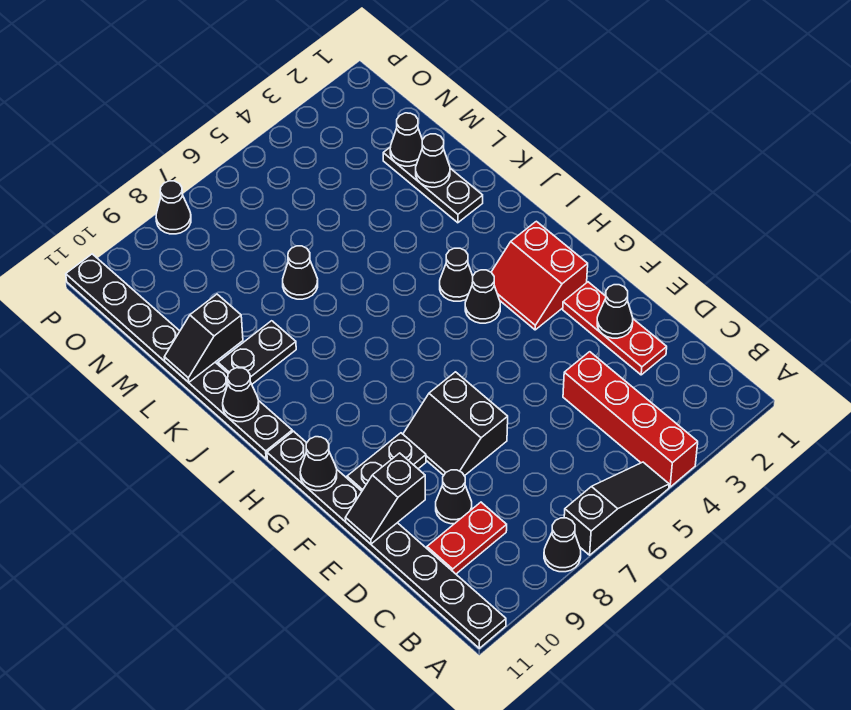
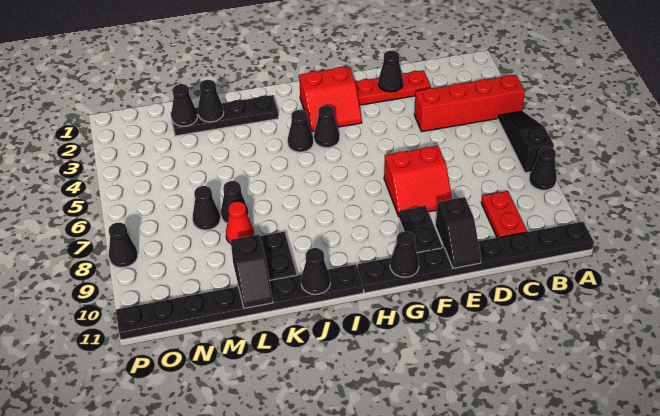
black cone D9 level 1 -> black cone M7 level 1
black slope E7:F8 level 1 top 7 -> red slope E7:F8 level 1 top 7
black plate K2:M2 level 1 -> black plate J2:M2 level 1
none -> red cone L8 level 1

